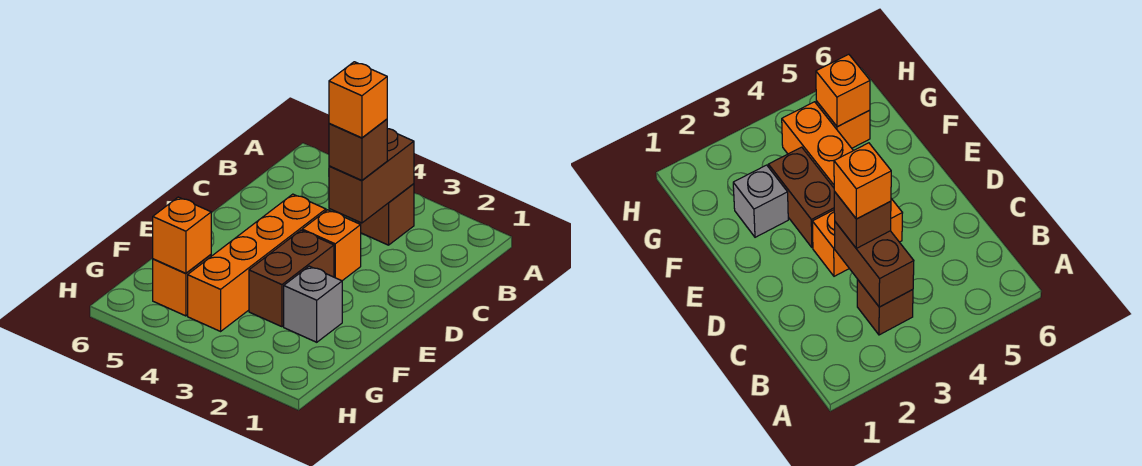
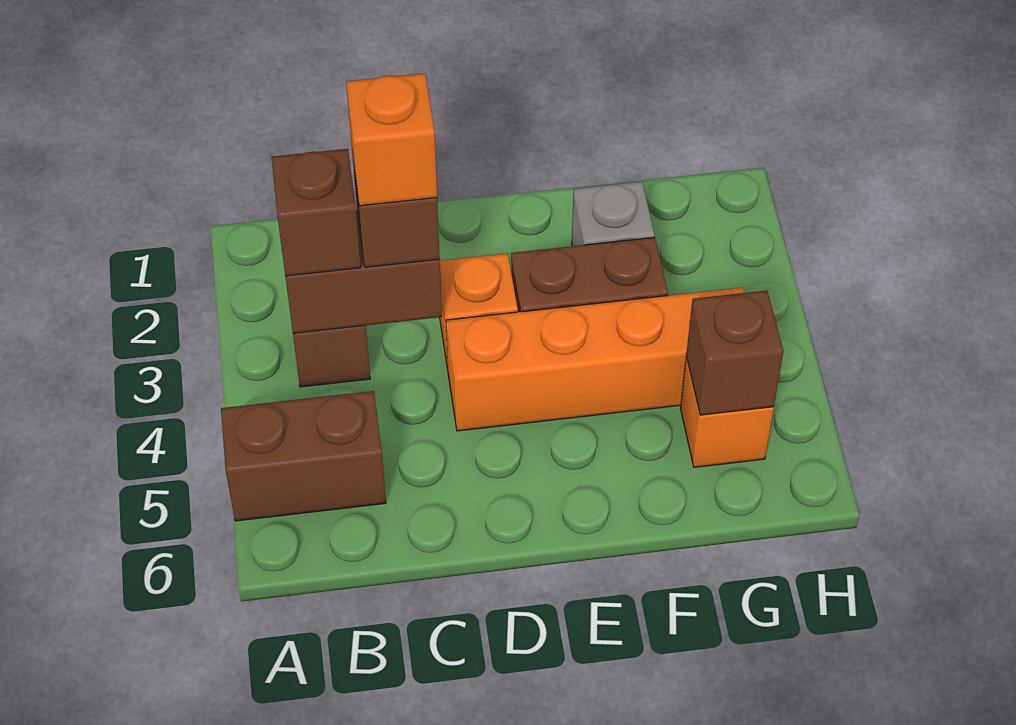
none -> brown brick A5:B5 level 1
none -> brown brick B3 level 3
orange brick G5 level 2 -> brown brick G5 level 2

